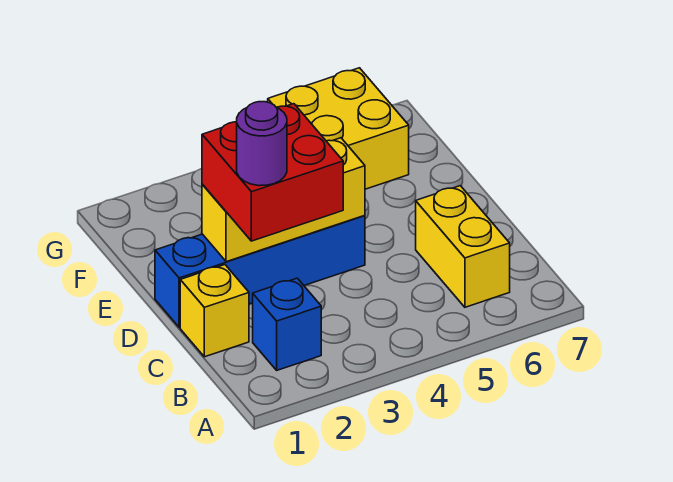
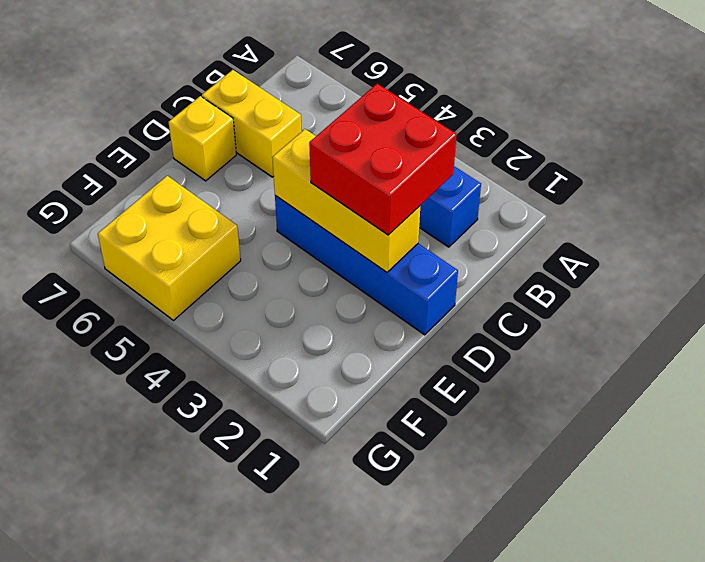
yellow brick B6:C6 level 1 -> yellow brick C6:C7 level 1
yellow brick C1 level 1 -> yellow brick D7 level 1
purple round brick C2 level 4 -> none

